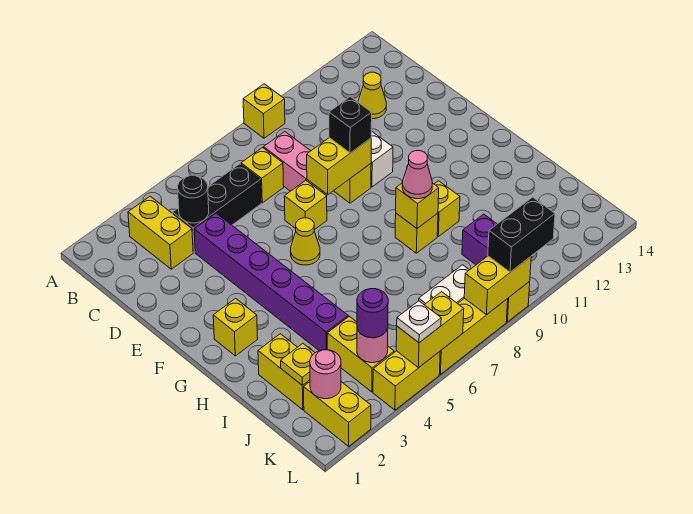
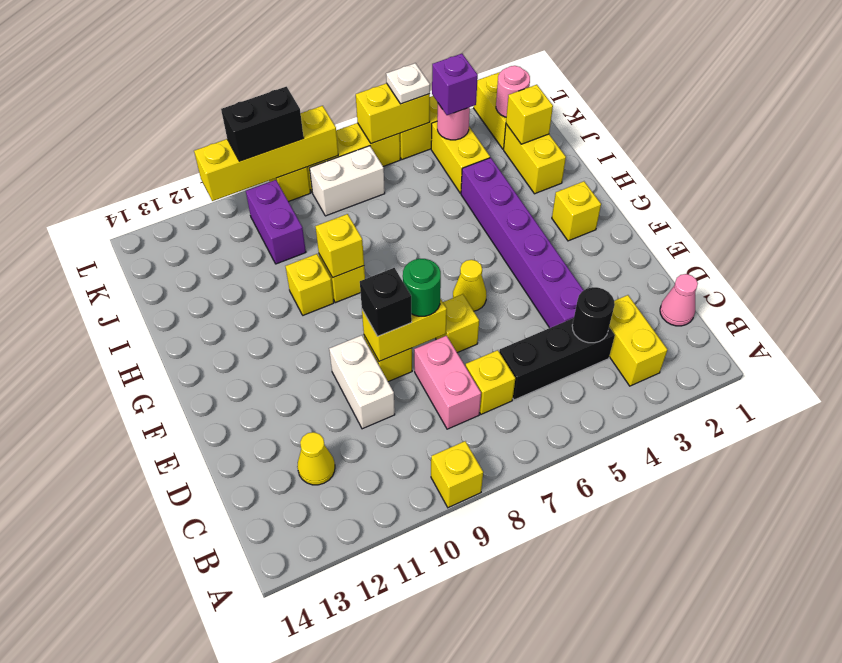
none -> green round brick E8 level 3
pink cone H9 level 3 -> pink cone C1 level 1
yellow plate J2 level 2 -> yellow brick J2 level 2
purple round brick K4 level 3 -> purple brick K4 level 3
yellow brick L8:L9 level 2 -> yellow brick L8:L11 level 2

